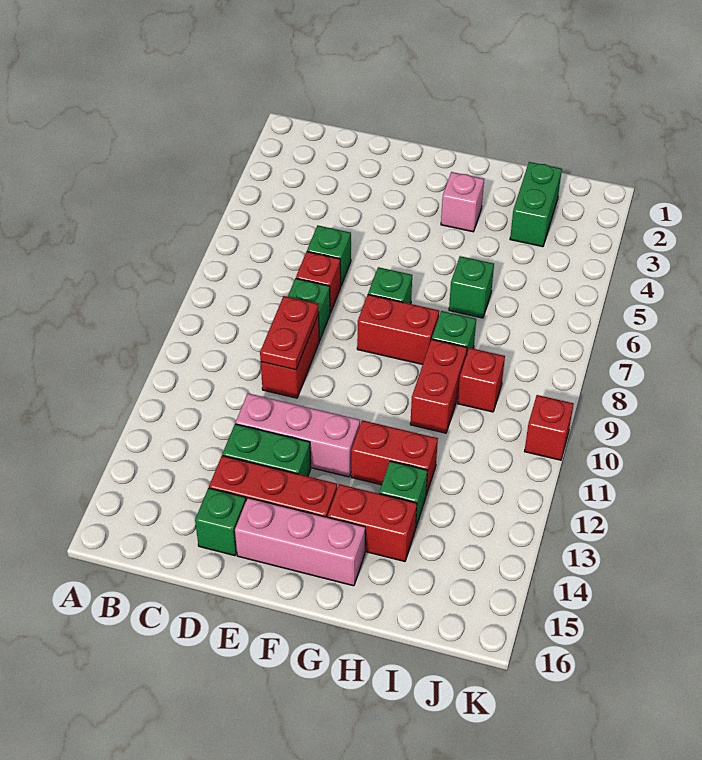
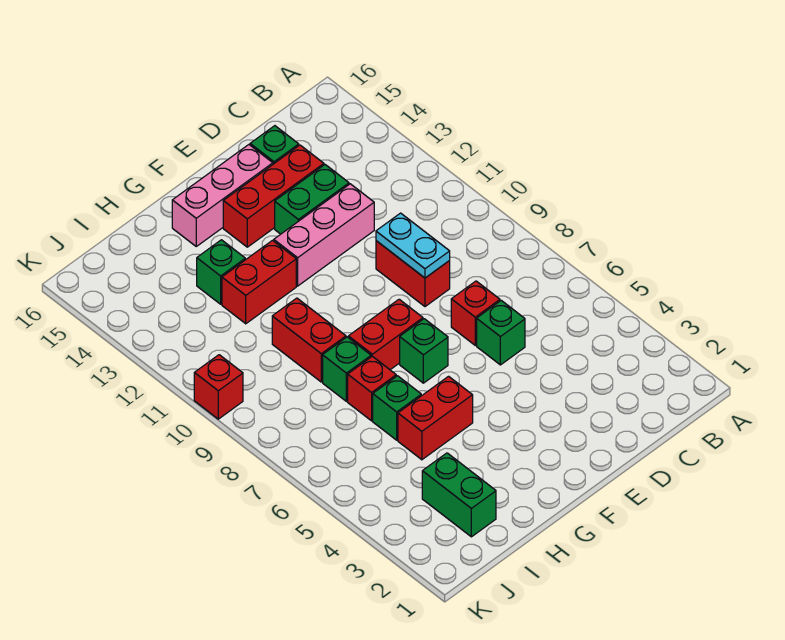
green brick D8 level 1 -> none
red plate D9:D10 level 2 -> cyan plate D9:D10 level 2
pink brick G3 level 1 -> none
red brick G14:H14 level 1 -> red brick G5:H5 level 1
red brick I9 level 1 -> red brick H7 level 1

